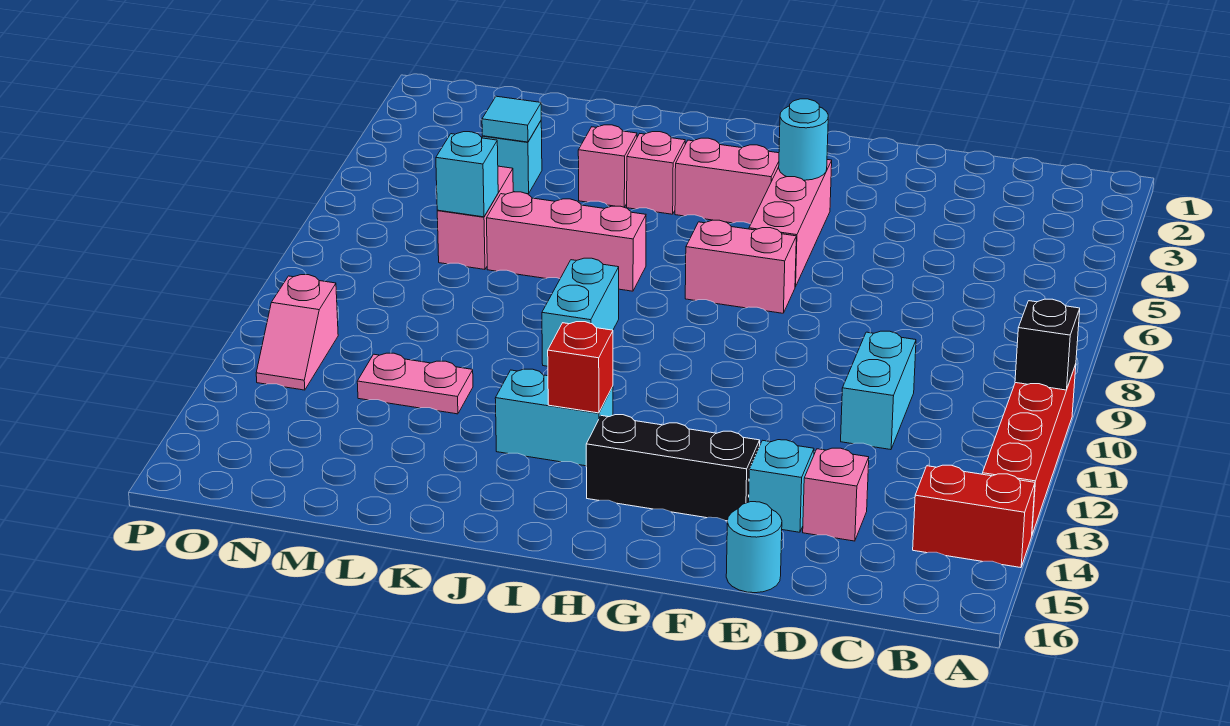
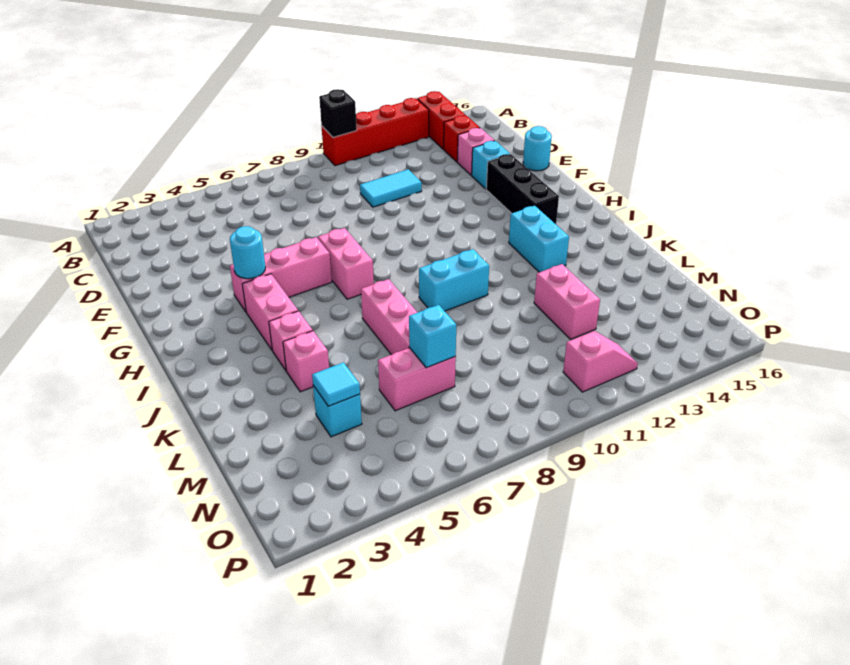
cyan brick D10:D11 level 1 -> cyan tile D10:D11 level 1
red brick I13 level 2 -> red brick C14 level 1
pink plate L12:M12 level 1 -> pink brick L12:M12 level 1

